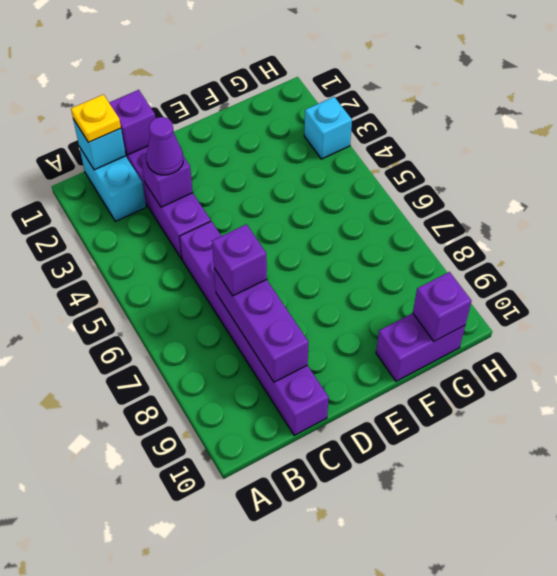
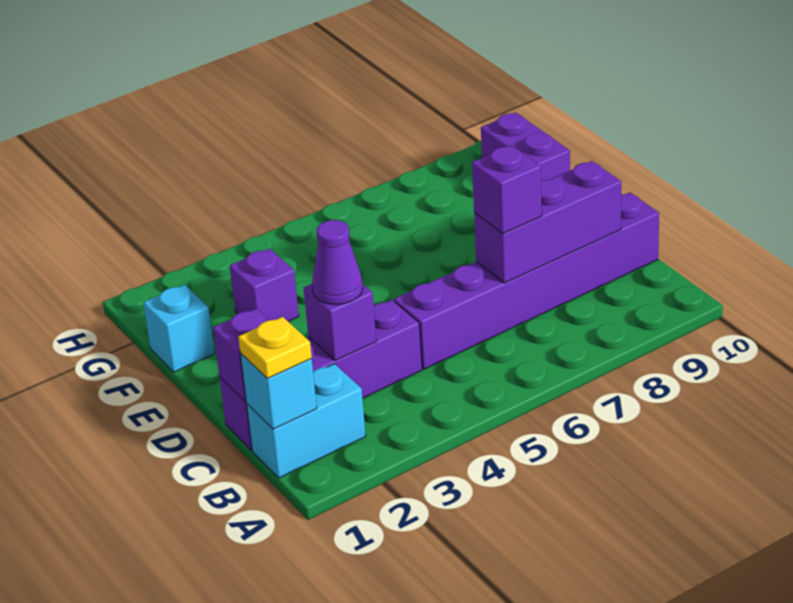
purple brick G10 level 2 -> purple brick F3 level 1
cyan brick H3 level 1 -> cyan brick F1 level 1

